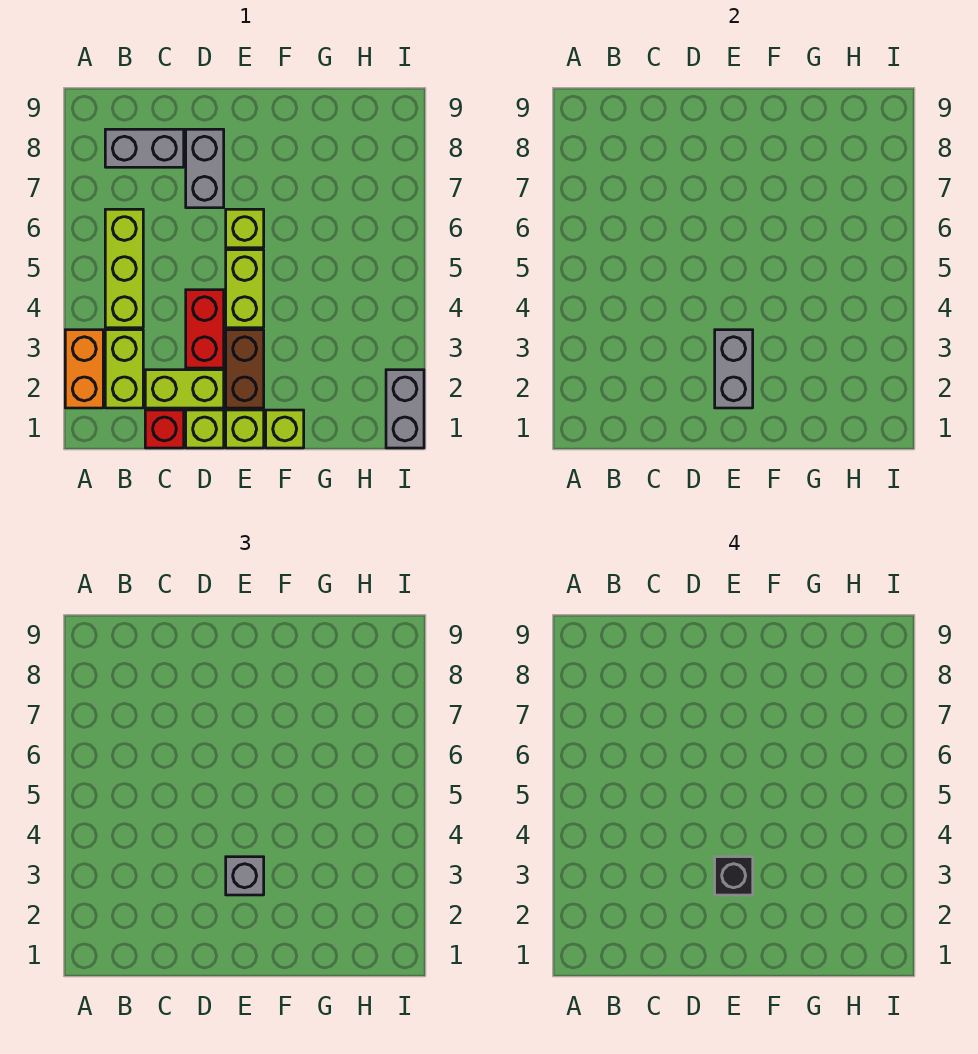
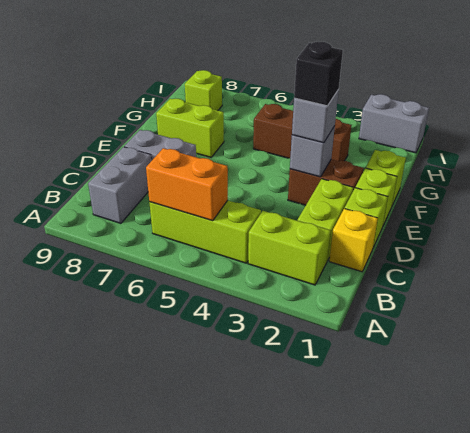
orange brick A2:A3 level 1 -> orange brick B5:B6 level 2
red brick C1 level 1 -> yellow brick C1 level 1
red brick D3:D4 level 1 -> none
grey brick E2:E3 level 2 -> grey brick E3 level 2
lime brick E4:E5 level 1 -> lime brick F7:F8 level 1
lime brick E6 level 1 -> lime brick H8 level 1
none -> brown brick G3:G5 level 1

